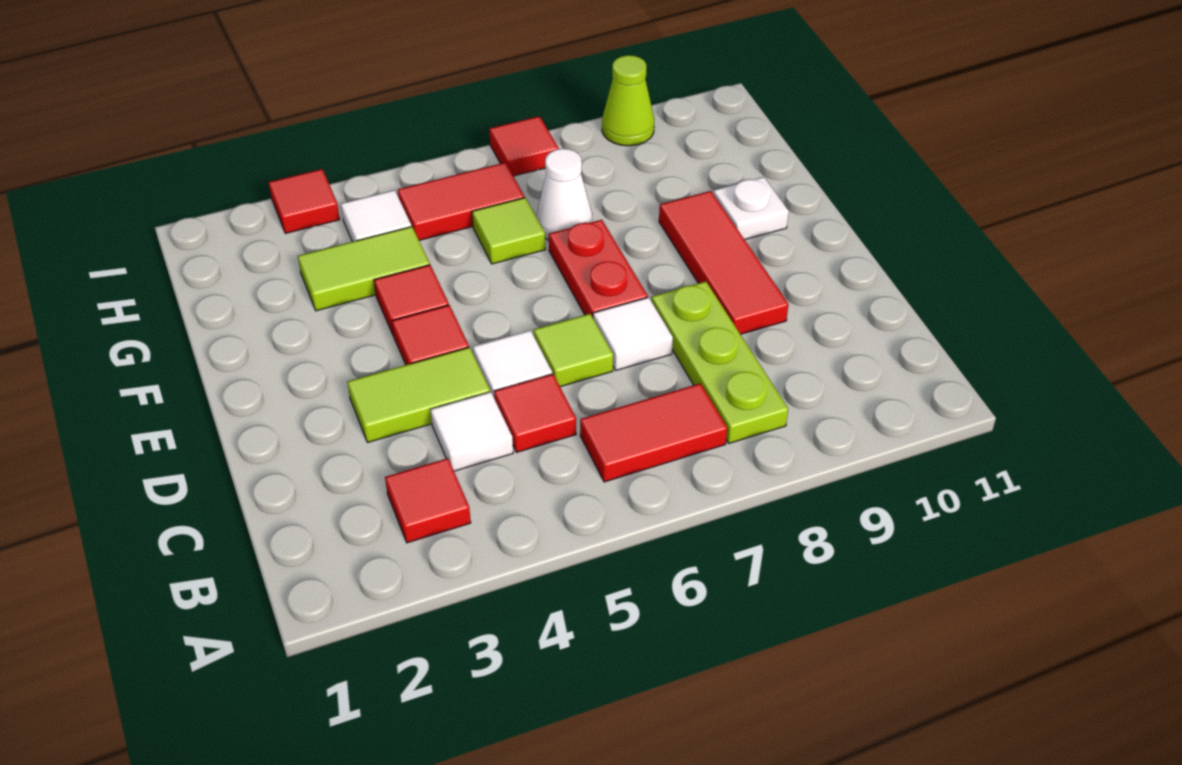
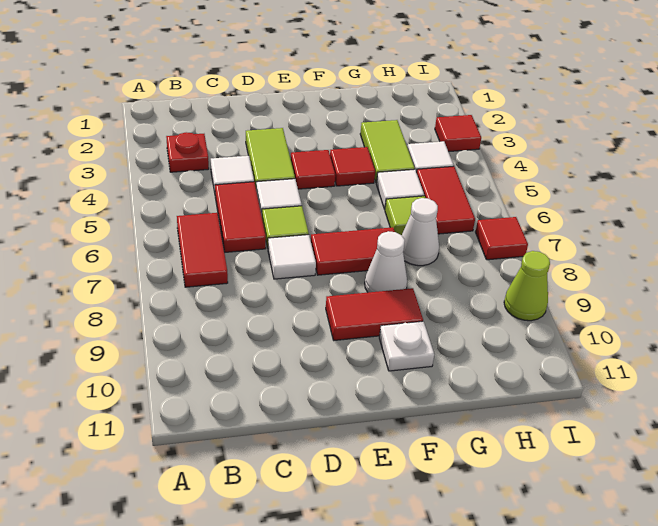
red tile B3 level 1 -> red plate B3 level 1
lime plate B8:D8 level 1 -> none
red tile C5 level 1 -> red tile C5:C6 level 1
red tile D9:F9 level 1 -> red tile E9:F9 level 1
red plate E7:F7 level 1 -> red tile E7:F7 level 1
none -> white cone F8 level 1
none -> white tile G5 level 1

